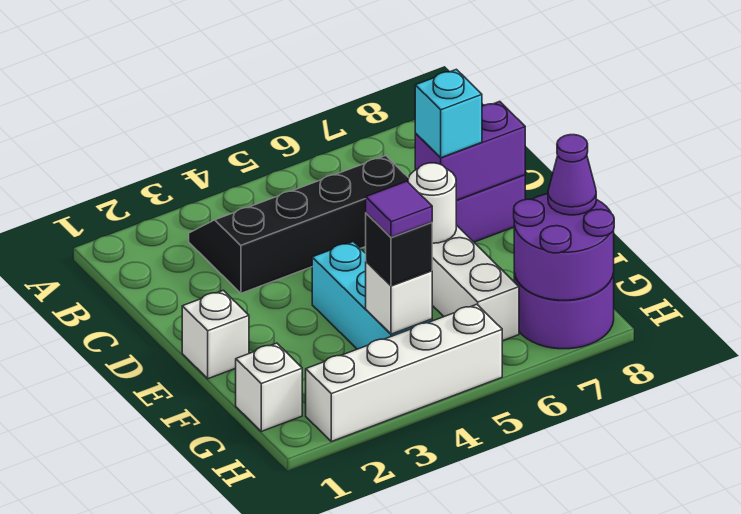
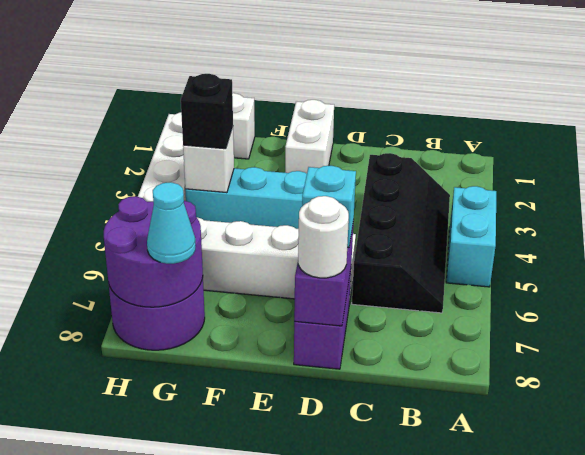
none -> cyan brick A4:A5 level 1
white brick E1 level 1 -> white brick E1:E2 level 1
white round brick E6 level 2 -> white round brick D8 level 3
purple tile G4 level 4 -> none
purple cone G8 level 3 -> cyan cone G8 level 3

